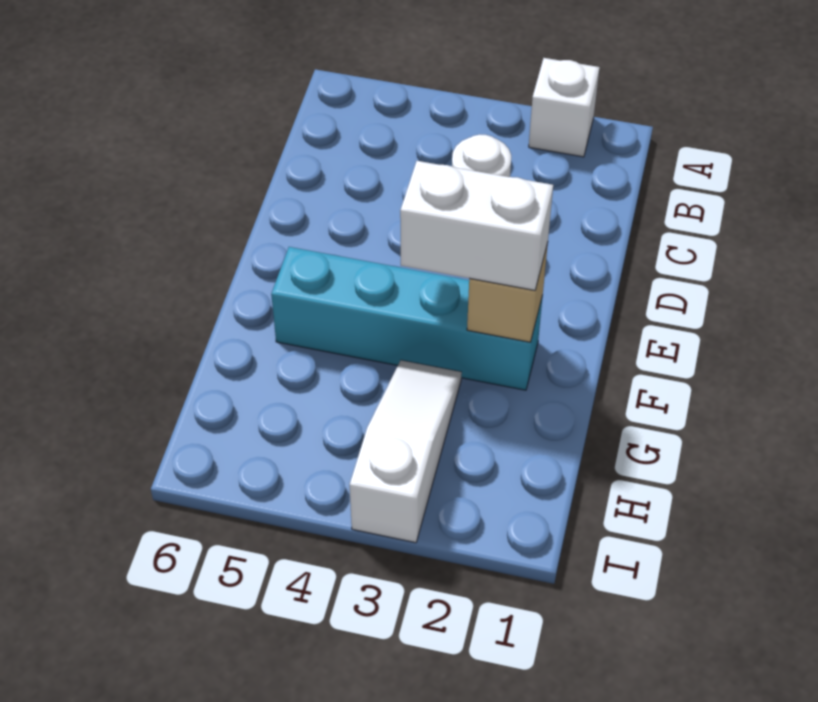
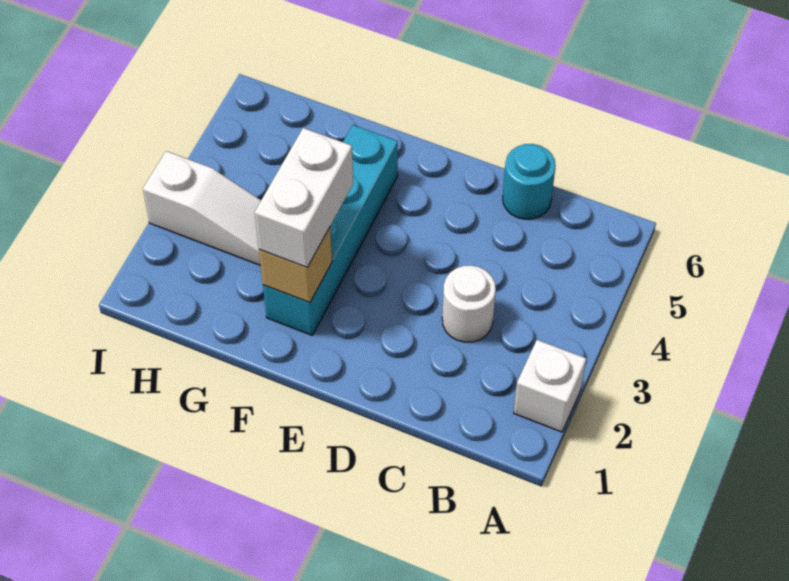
none -> cyan round brick C6 level 1

